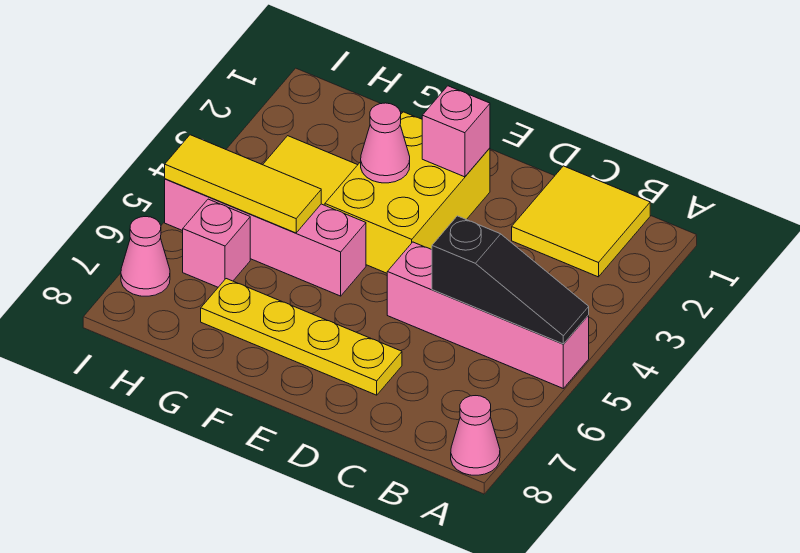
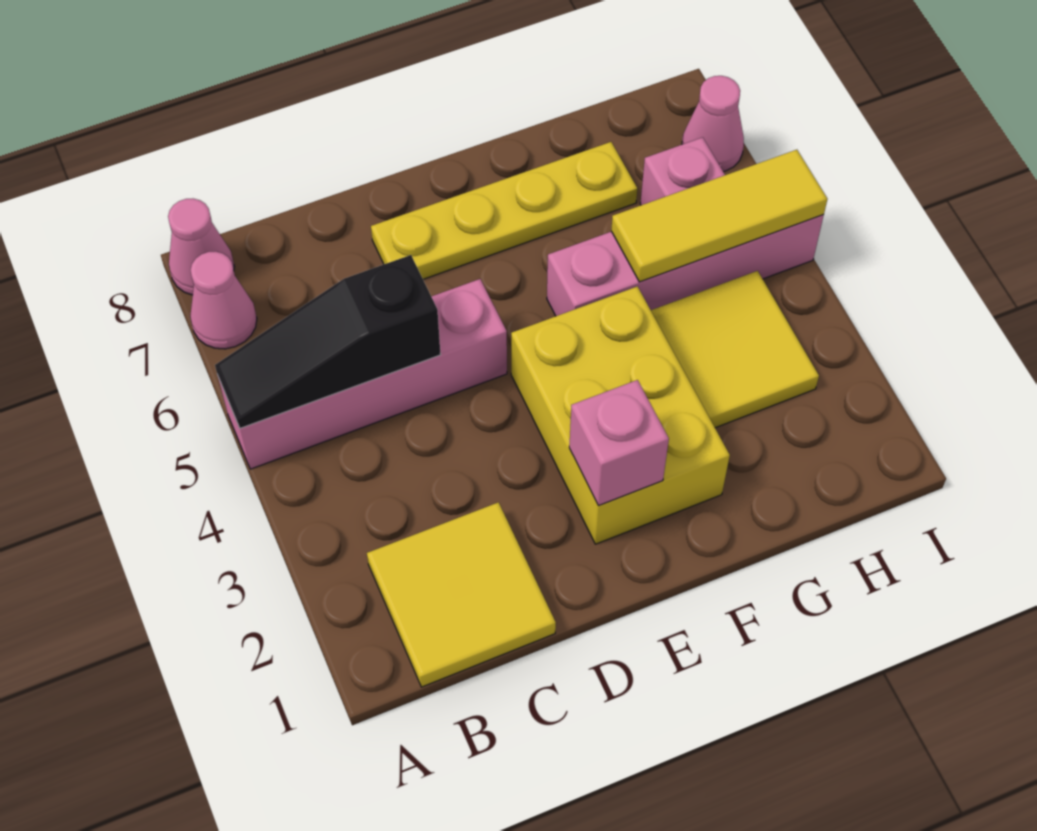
pink cone F3 level 2 -> pink cone A7 level 1

